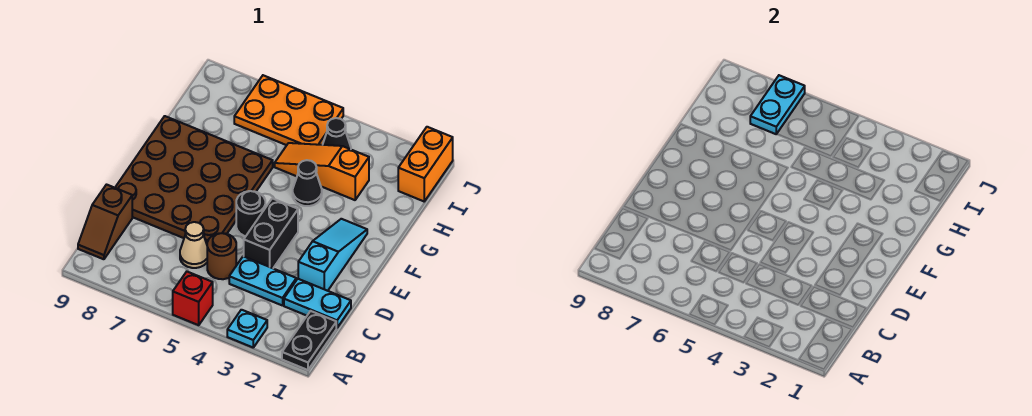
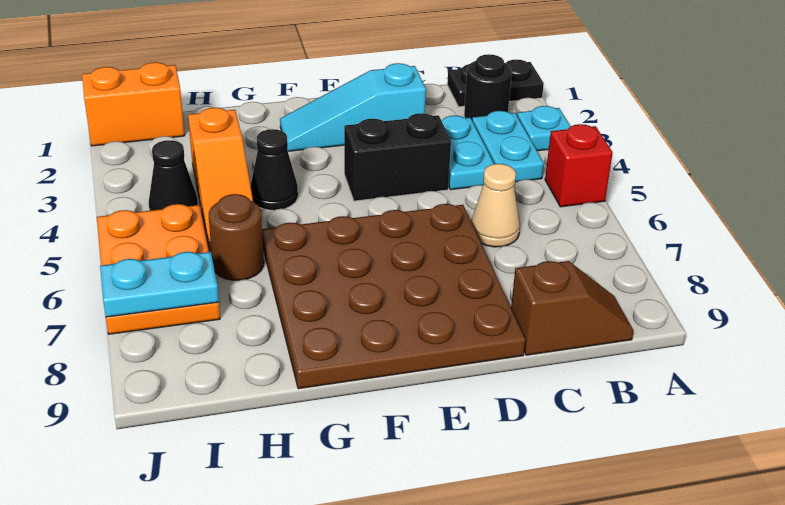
cyan plate C1:C2 level 1 -> cyan plate B3:B4 level 1
brown round brick C5 level 1 -> brown round brick H6 level 1
black round brick E5 level 1 -> black round brick B2 level 1

